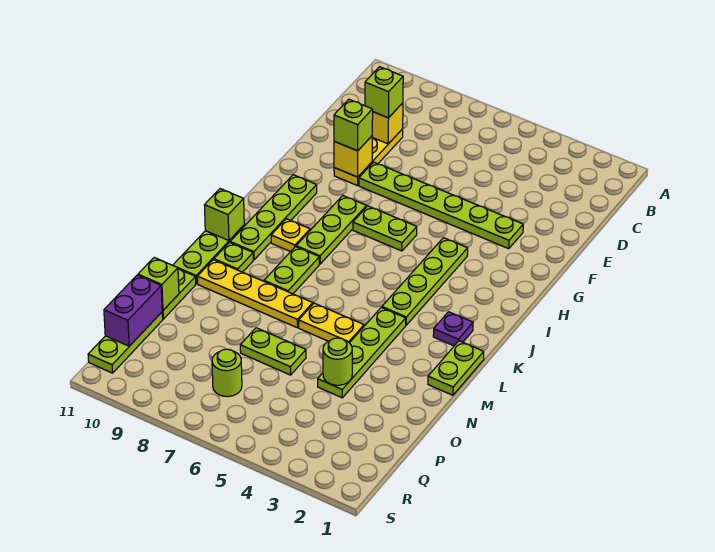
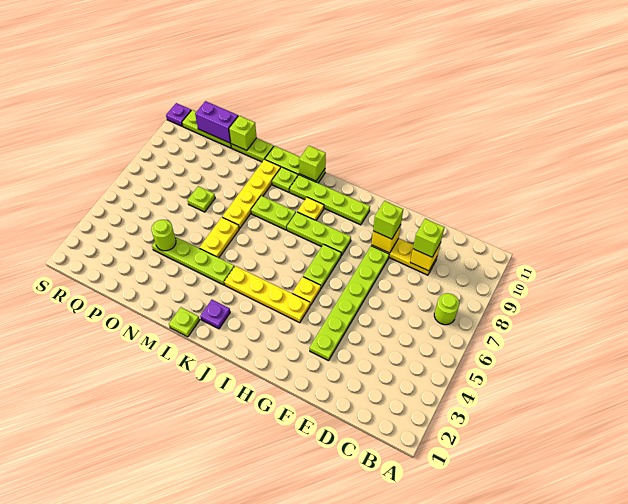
lime plate H4:K4 level 1 -> yellow plate H4:K4 level 1
none -> yellow plate H5 level 1
lime plate L1:M1 level 1 -> lime plate L1 level 1
lime plate O6:O7 level 1 -> lime plate O7 level 1
lime round brick Q7 level 1 -> lime round brick B7 level 1
none -> purple plate S11 level 1

